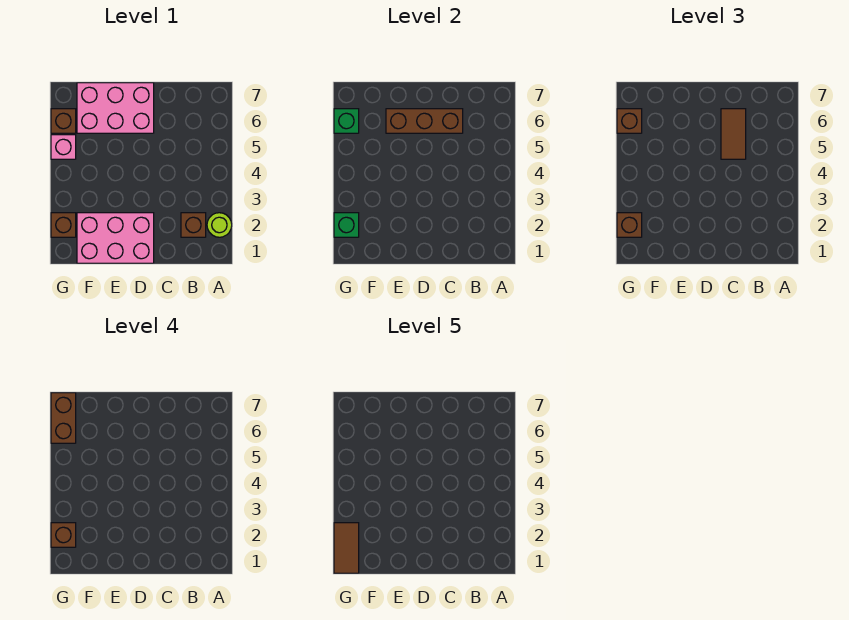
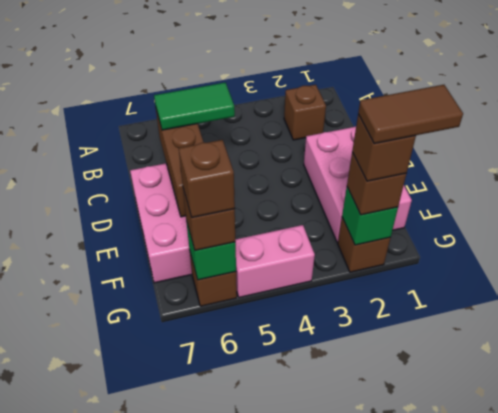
lime round brick A2 level 1 -> none
brown tile C5:C6 level 3 -> green tile C5:C6 level 3
pink brick G5 level 1 -> pink brick G4:G5 level 1
brown brick G6:G7 level 4 -> brown brick G6 level 4

